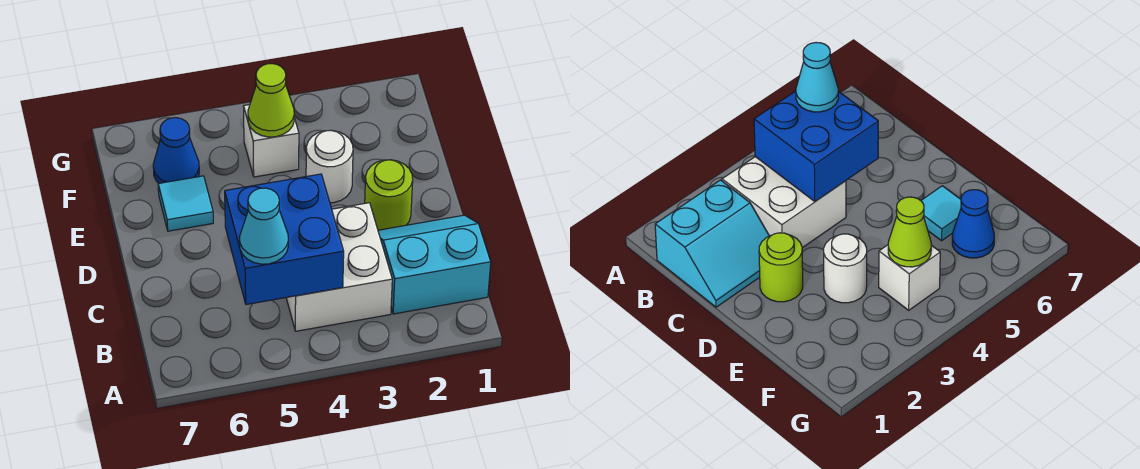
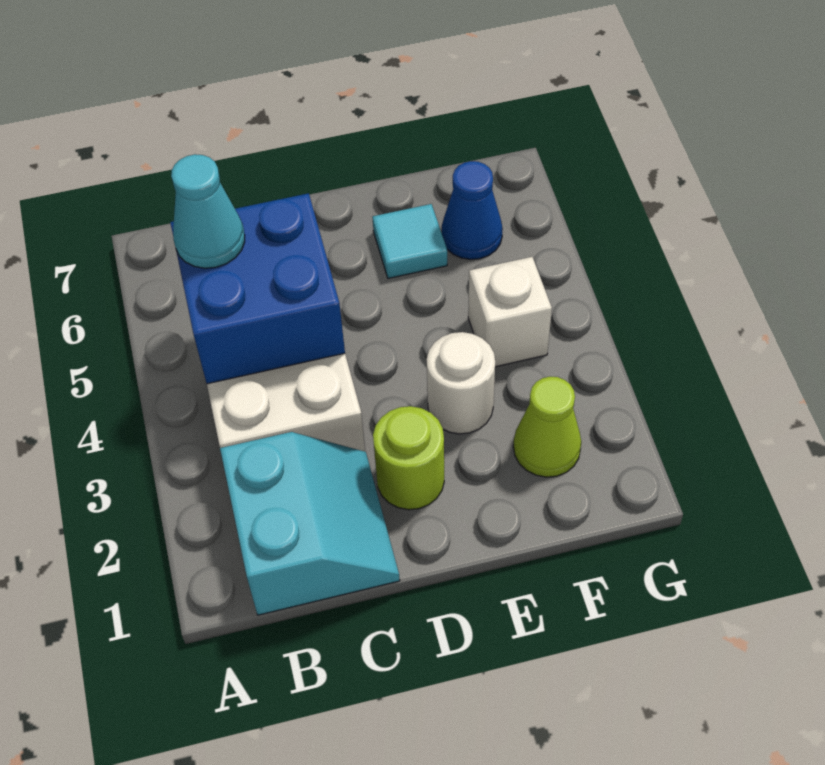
lime cone F4 level 2 -> lime cone F2 level 1

